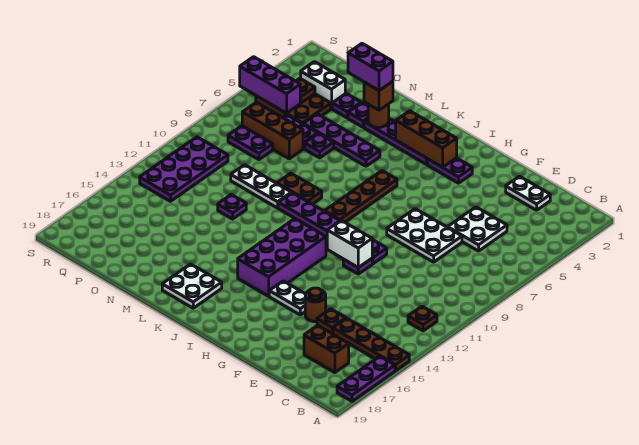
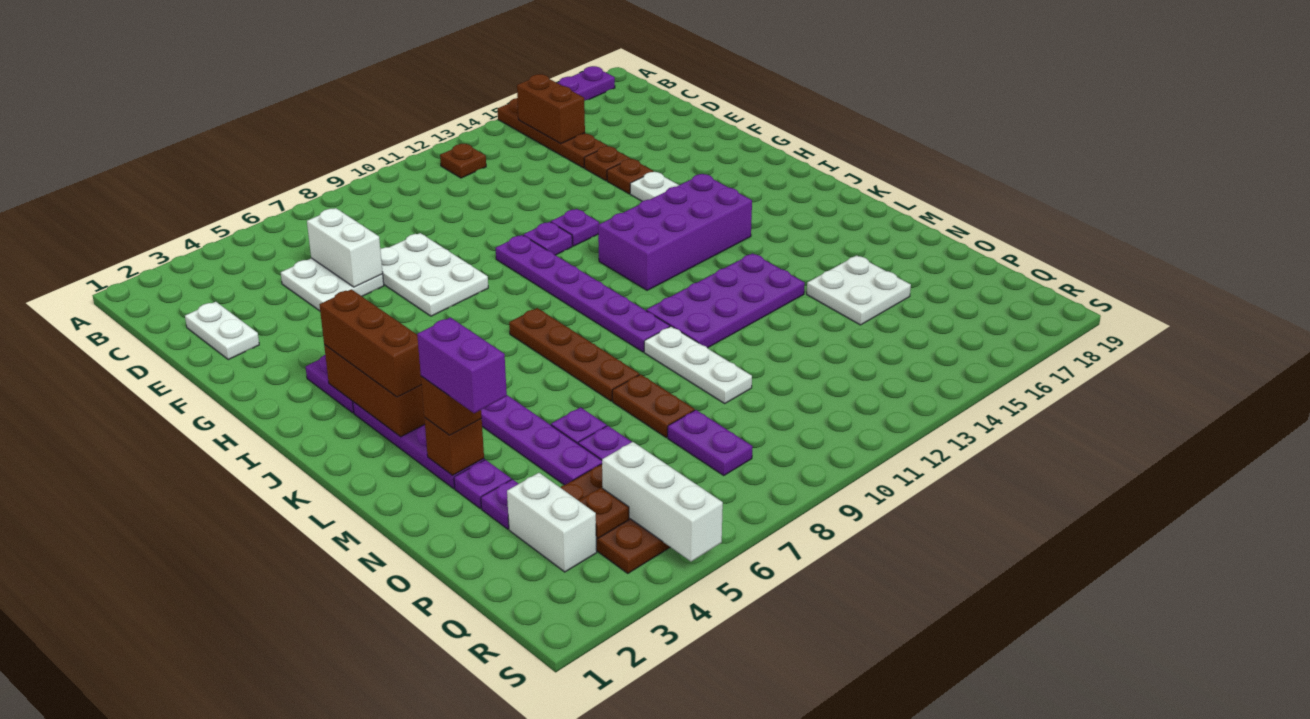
brown brick C17:D17 level 1 -> brown brick B15:C15 level 2
brown round brick F15 level 1 -> brown plate F15 level 1
white brick G11:H11 level 2 -> white brick D6:E6 level 2
brown plate J6:J9 level 1 -> brown plate J8:M8 level 1
white plate K17:L18 level 1 -> white plate N15:O16 level 1
brown plate L9:M9 level 1 -> brown plate N8:O8 level 1
brown round brick M3 level 2 -> brown brick M3 level 2
purple plate N12 level 1 -> purple plate G12 level 1
brown brick O7:Q7 level 1 -> brown brick I3:K3 level 3
purple brick Q5:S5 level 2 -> white brick Q5:S5 level 2
purple plate Q10:R13 level 1 -> purple plate L11:M14 level 1

